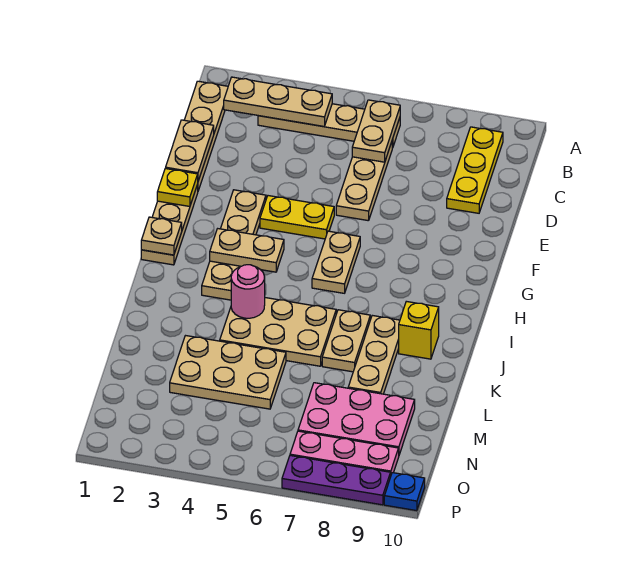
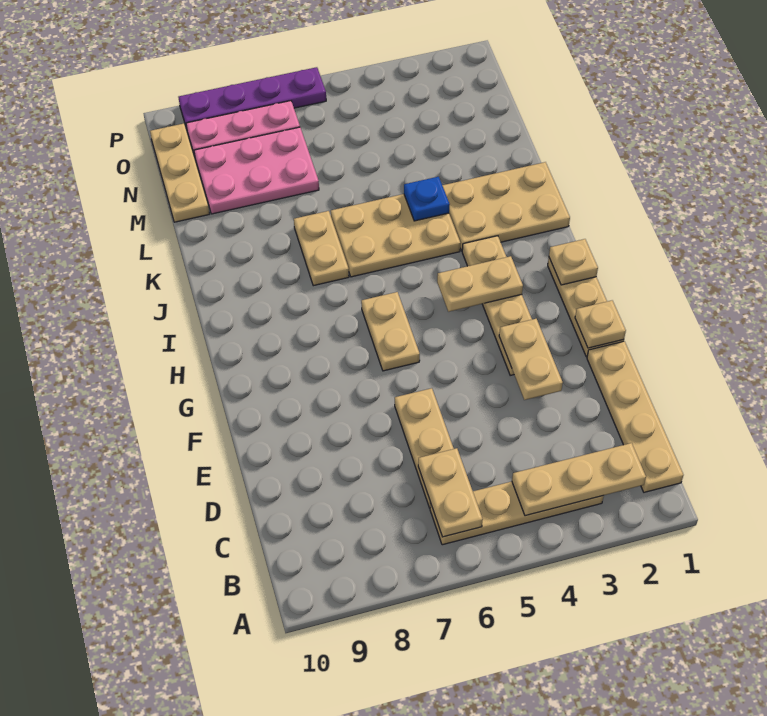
yellow plate B9:D9 level 1 -> none
tan plate D1:E1 level 2 -> tan plate E3:F3 level 2
yellow plate F1 level 2 -> tan plate F1 level 2
yellow plate F4:F5 level 1 -> none
pink round brick J4 level 2 -> none
tan plate J8:L8 level 1 -> tan plate M10:O10 level 1
yellow brick J9 level 1 -> none
tan plate L3:M5 level 1 -> tan plate J1:K3 level 1
purple plate P7:P9 level 1 -> purple plate P6:P9 level 1
blue plate P10 level 1 -> blue plate K4 level 2

